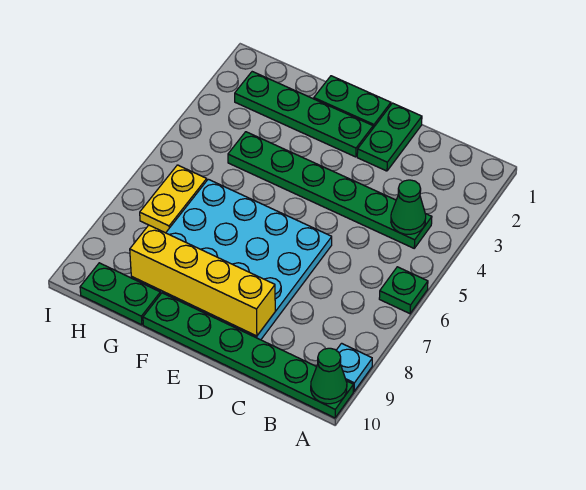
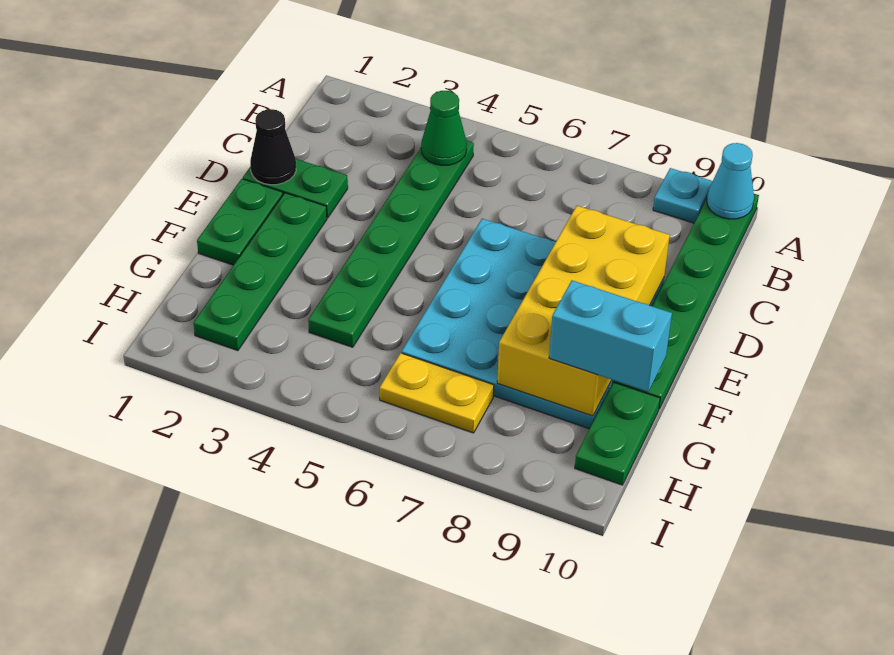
green plate A6 level 1 -> none
green cone A10 level 2 -> cyan cone A10 level 2
none -> black cone D1 level 2
yellow brick D9:G9 level 2 -> yellow brick D8:G9 level 2
none -> cyan brick G9:G10 level 3

